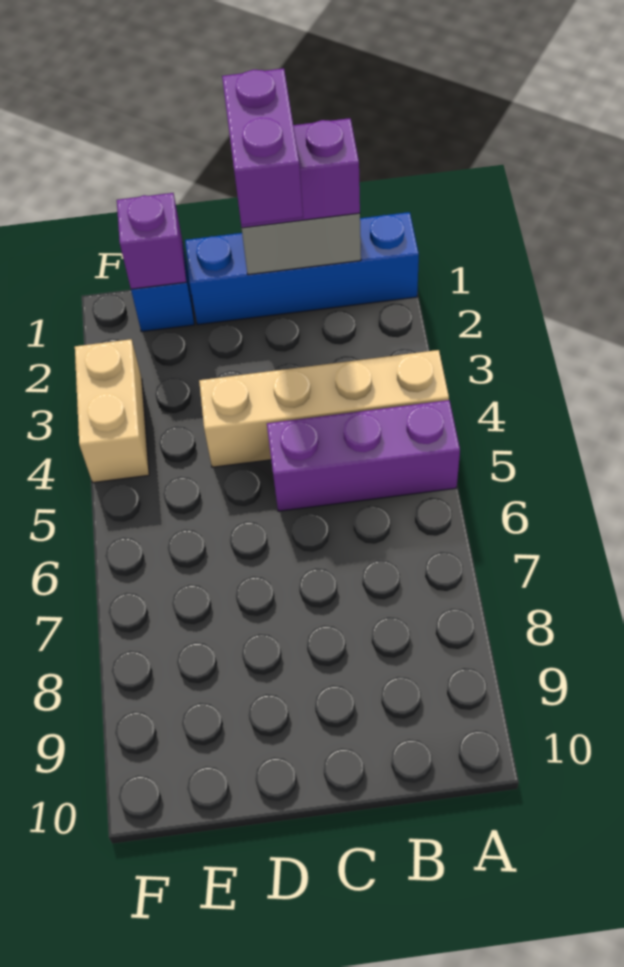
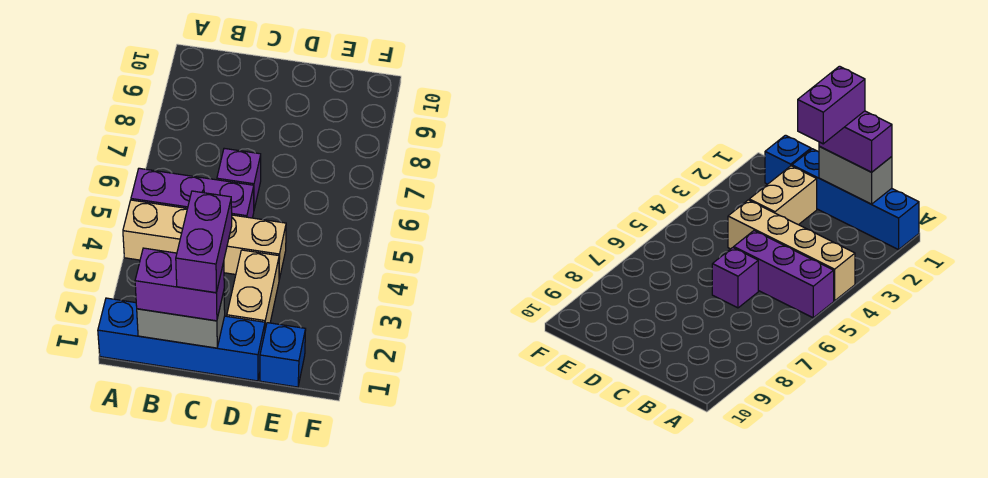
purple brick E1 level 2 -> purple brick C6 level 1
tan brick F3:F4 level 1 -> tan brick D2:D3 level 1

